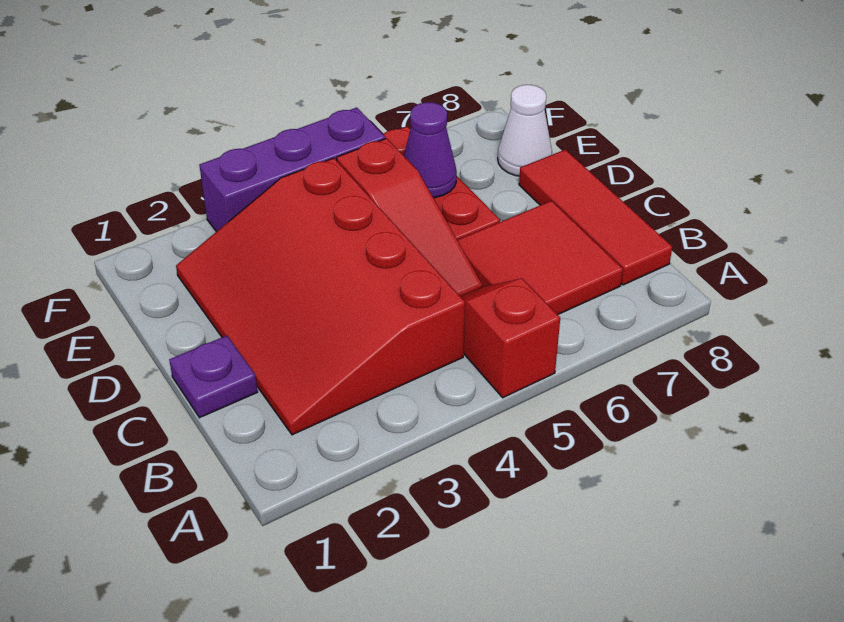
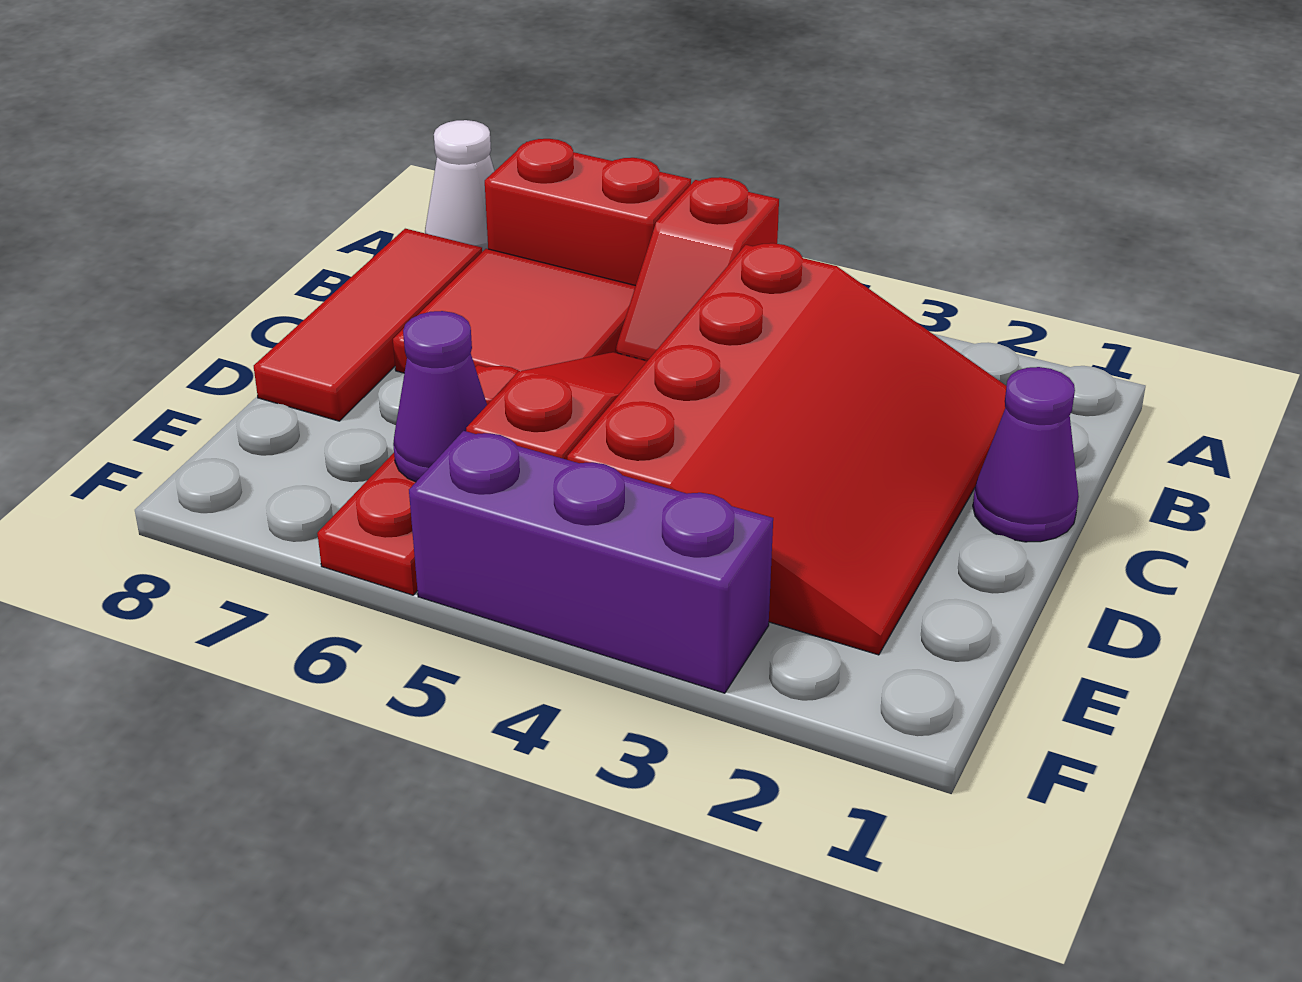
none -> red brick A6:A7 level 1
purple plate C1 level 1 -> purple cone C1 level 1
white cone E8 level 1 -> white cone A8 level 1

